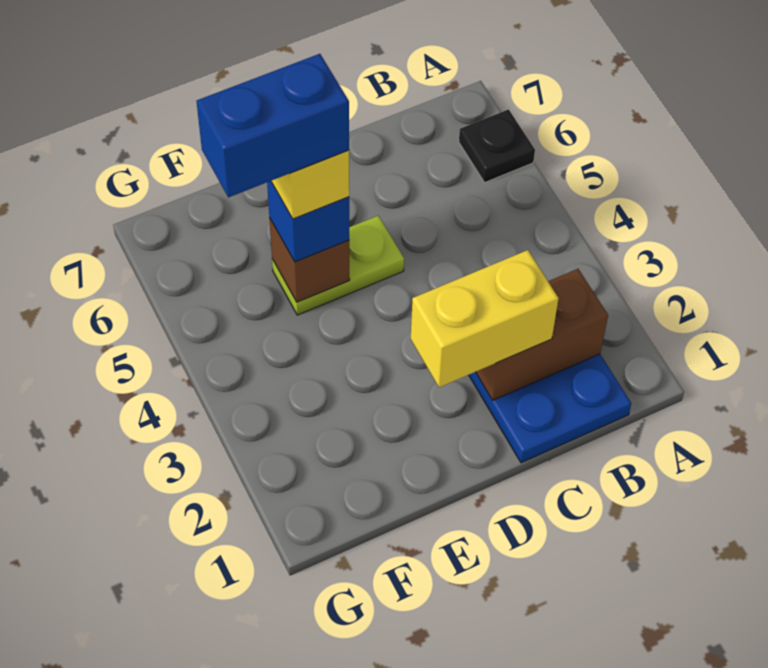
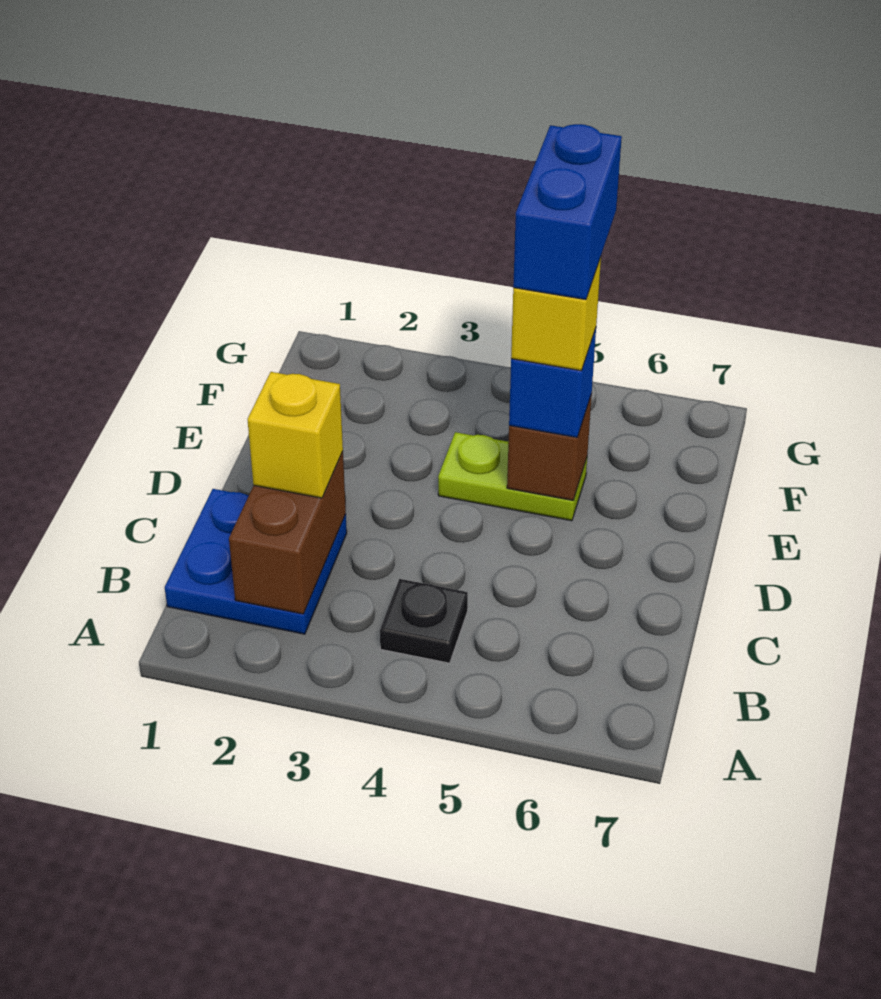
black plate A6 level 1 -> black plate B4 level 1
yellow brick C2:D2 level 3 -> yellow brick C2 level 3
lime plate D5:E5 level 1 -> lime plate E4:E5 level 1

